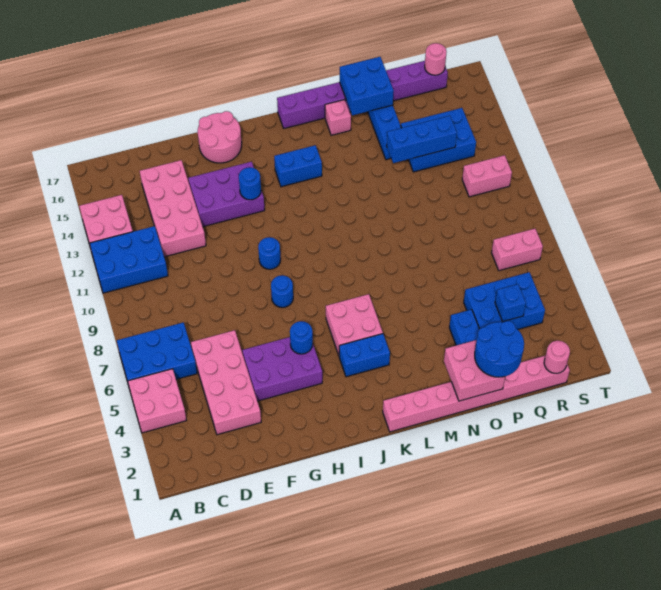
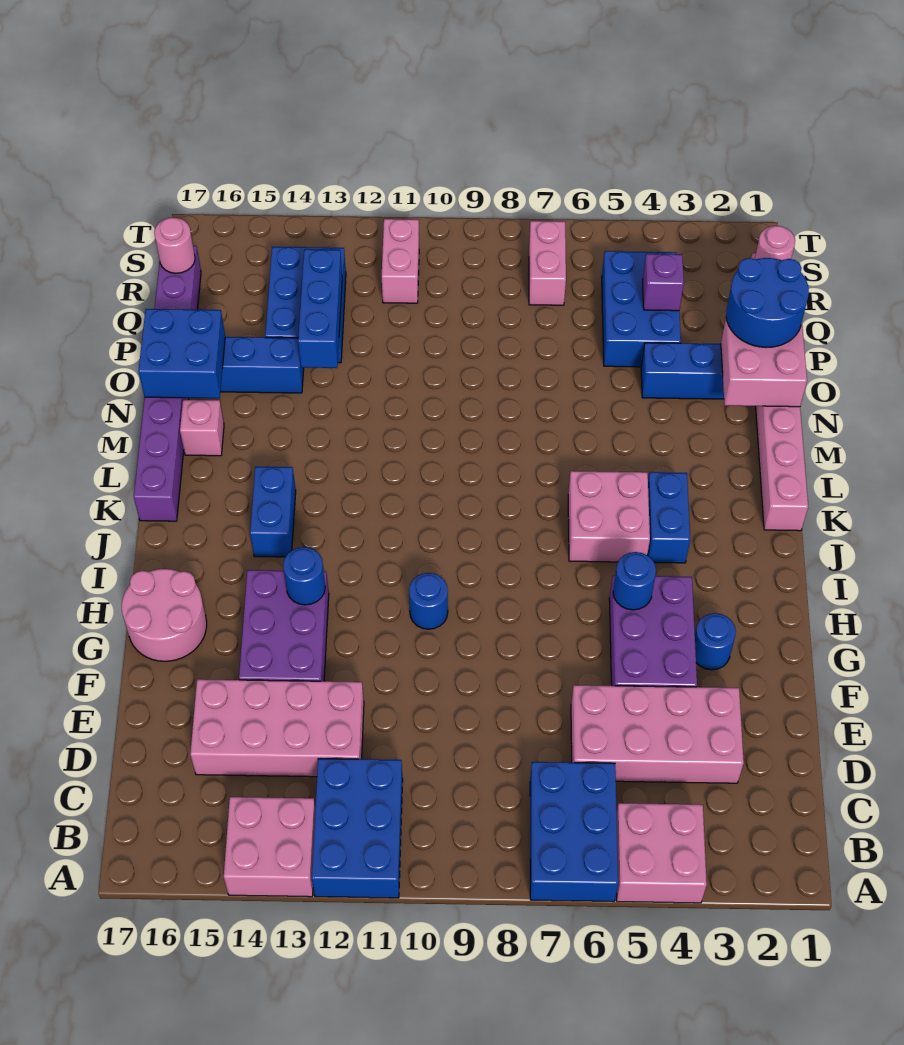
blue round brick H8 level 1 -> blue round brick G3 level 1
blue brick Q4 level 2 -> purple brick Q4 level 2

